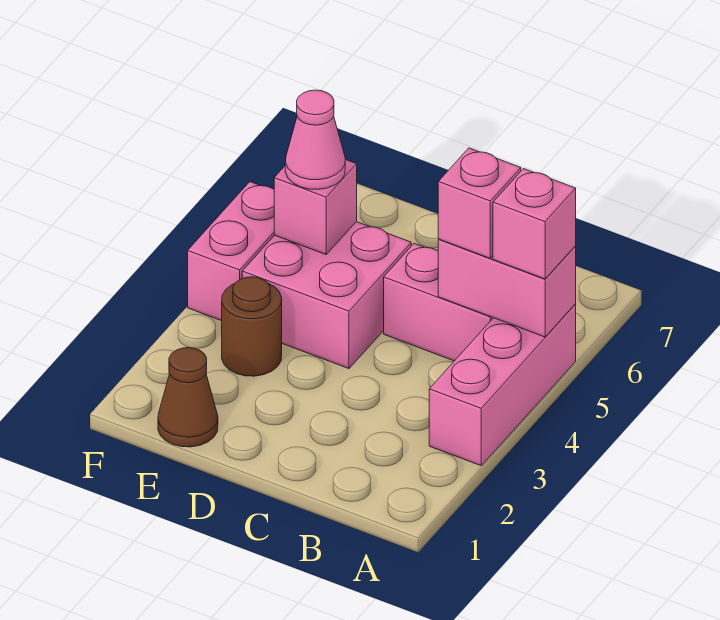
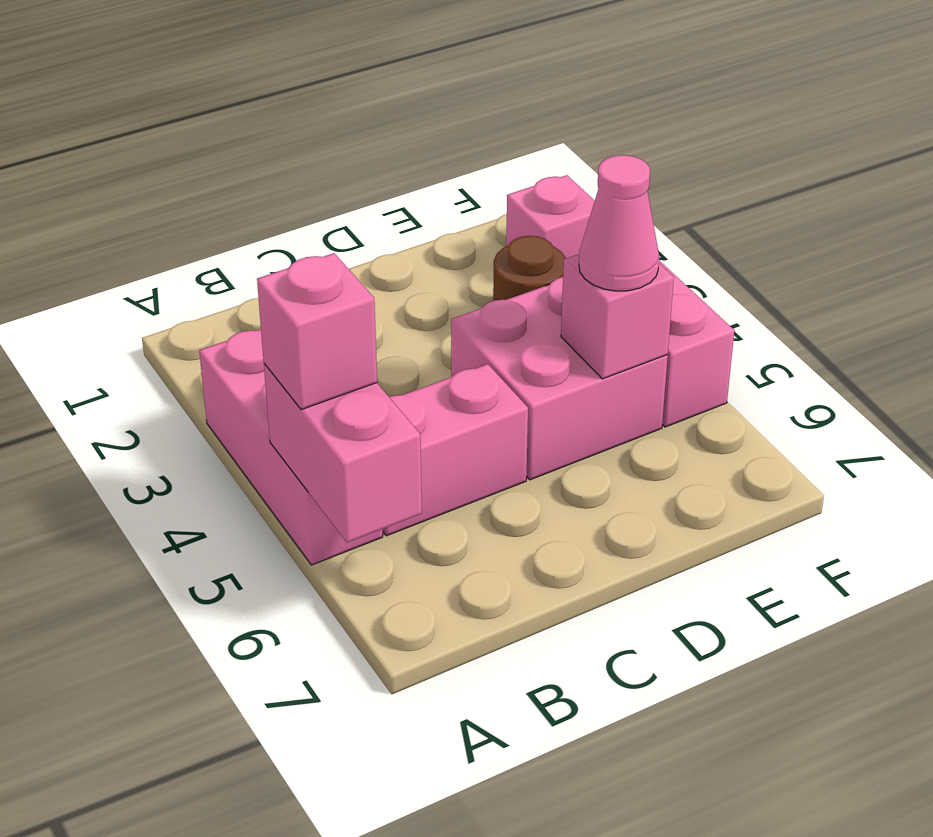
pink brick A5:B5 level 2 -> pink brick A5:A6 level 2
pink brick B5 level 3 -> pink brick F2 level 1
brown cone E1 level 1 -> none

